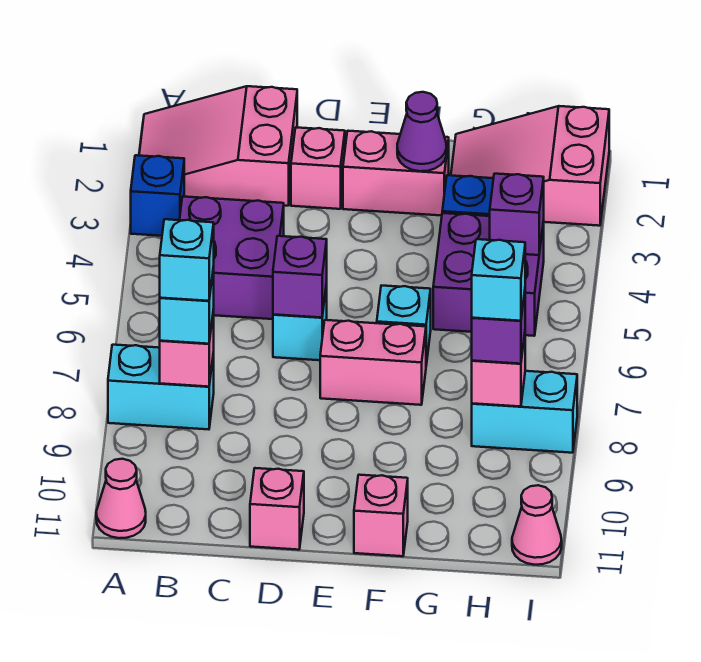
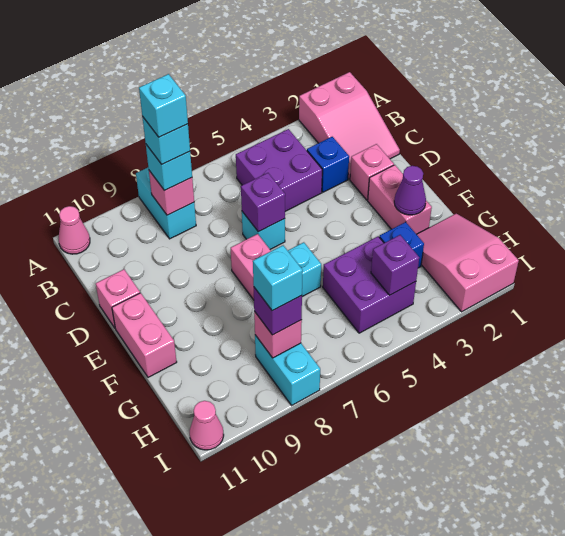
pink slope A1:C2 level 1 top C -> pink slope A1:C2 level 1 top A
blue brick A3 level 1 -> blue brick C3 level 1
none -> cyan brick B8 level 5
pink brick F11 level 1 -> pink brick E11:F11 level 1

